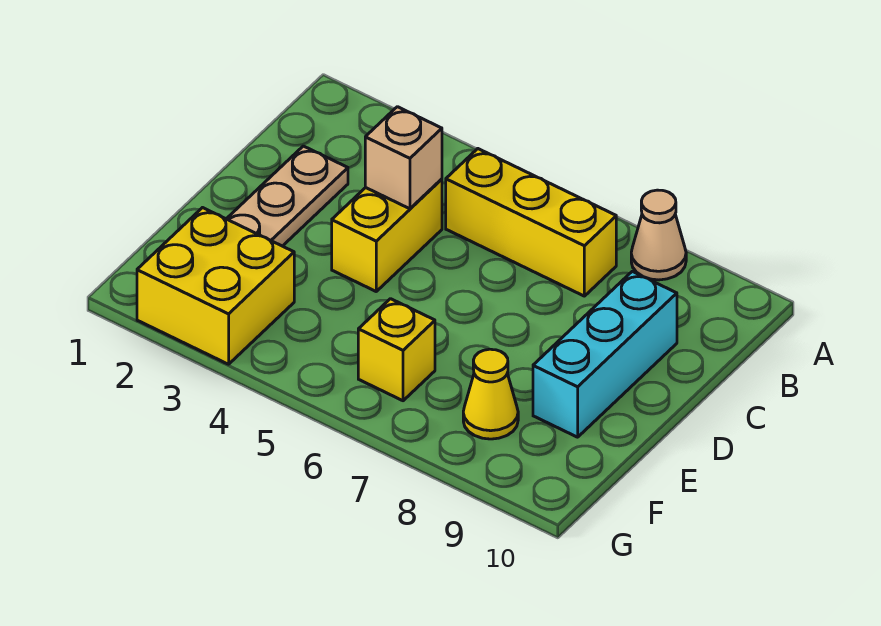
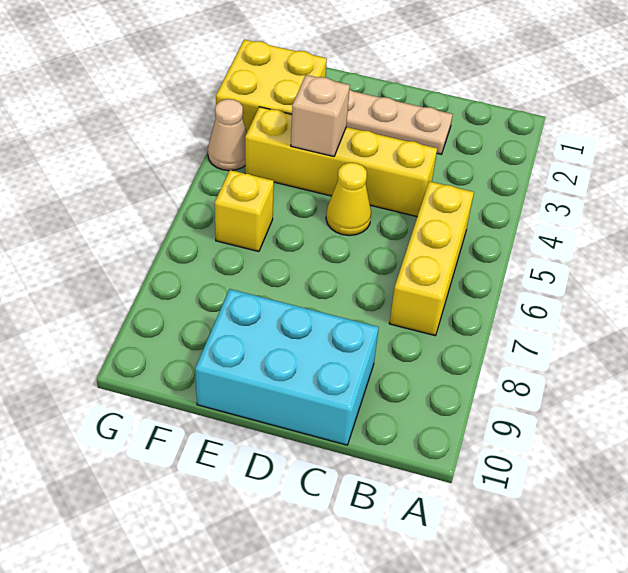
tan cone A8 level 1 -> tan cone G4 level 1
yellow brick C4:D4 level 1 -> yellow brick C4:F4 level 1
tan brick C4 level 2 -> tan brick E4 level 2
cyan brick C9:E9 level 1 -> cyan brick C9:E10 level 1
yellow cone F8 level 1 -> yellow cone D5 level 1

